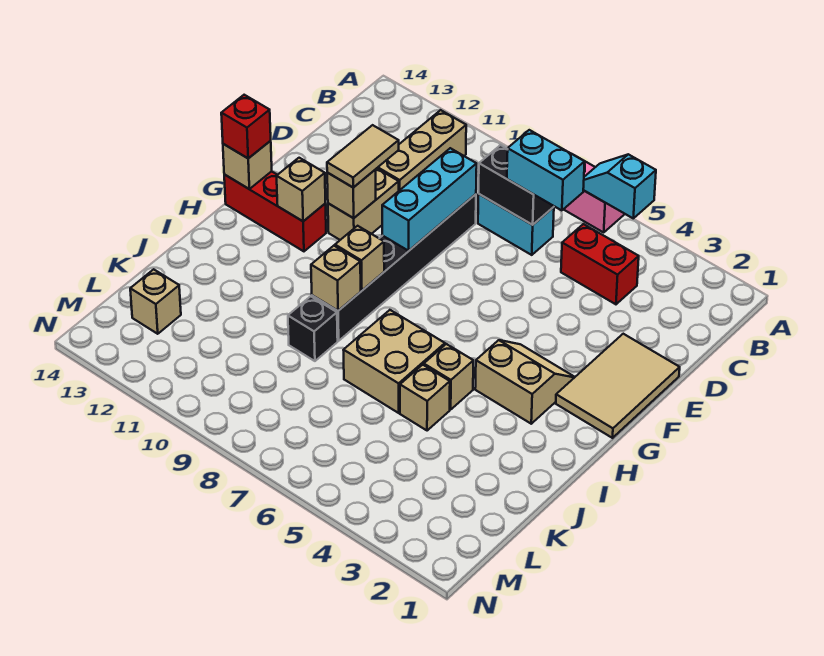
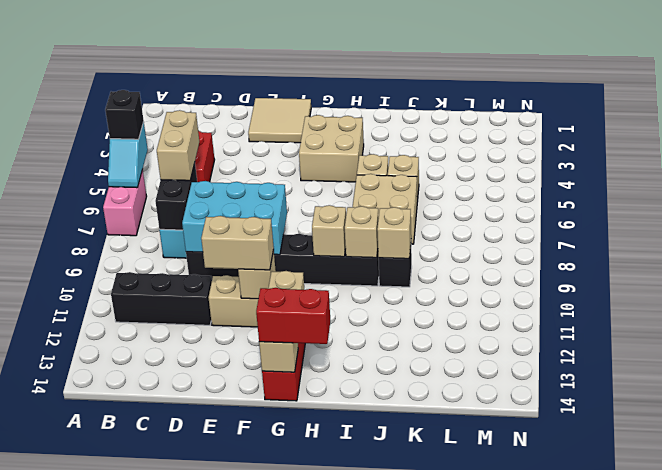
none -> black brick A5 level 3
tan brick B11:D11 level 1 -> black brick B11:D11 level 1
cyan brick C6:C7 level 3 -> tan brick C6:C7 level 3
cyan brick D9:F9 level 2 -> cyan brick D8:F9 level 2
tan tile E1:G2 level 1 -> tan tile E1:F2 level 1
tan tile E11:F11 level 3 -> tan brick E11:F11 level 3
tan slope G3:H4 level 1 top H -> tan brick G3:H4 level 1
red brick G14 level 3 -> red brick G14:H14 level 3
tan brick L13 level 1 -> tan brick J9 level 2

